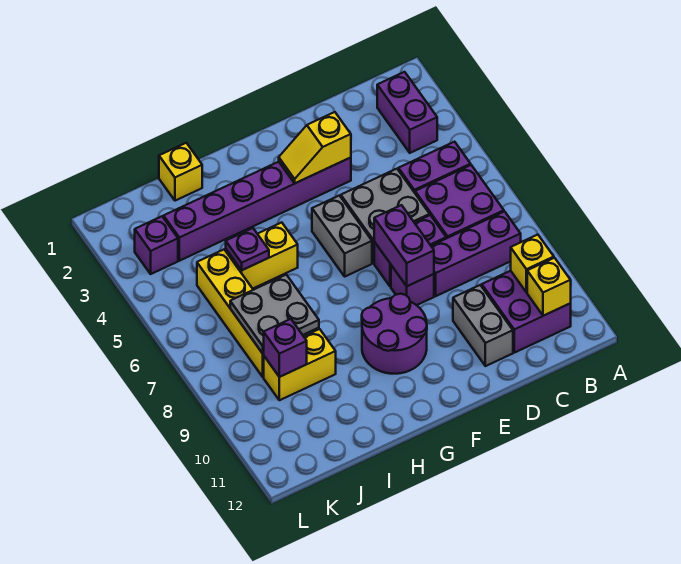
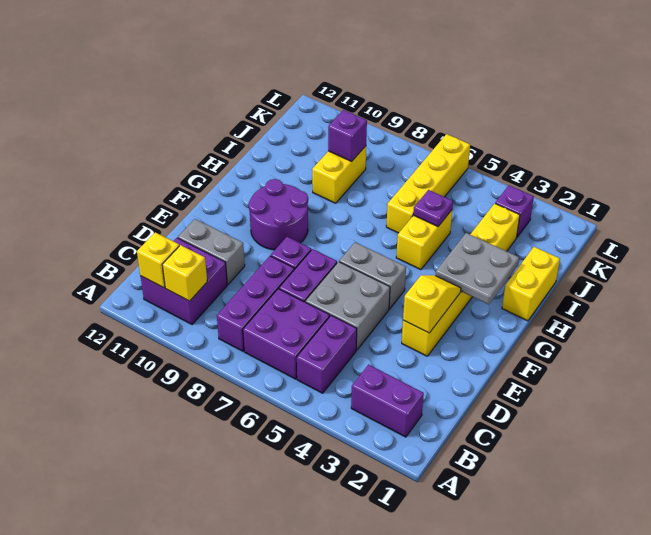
purple brick E3:J3 level 1 -> yellow brick E3:J3 level 1
purple brick E7:E8 level 2 -> none
yellow brick I1 level 1 -> yellow brick H1:I1 level 1
grey plate I7:J8 level 2 -> grey plate G2:H3 level 2
yellow brick J5:J8 level 1 -> yellow brick I6:L6 level 1

